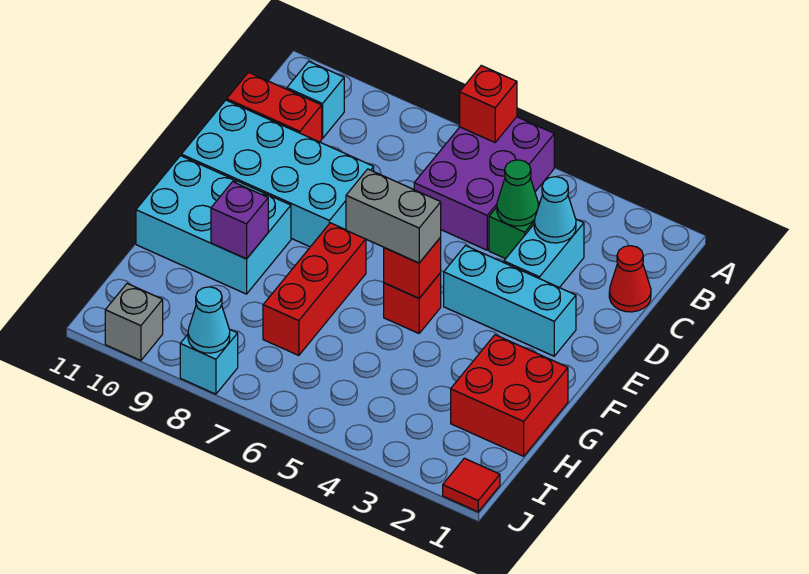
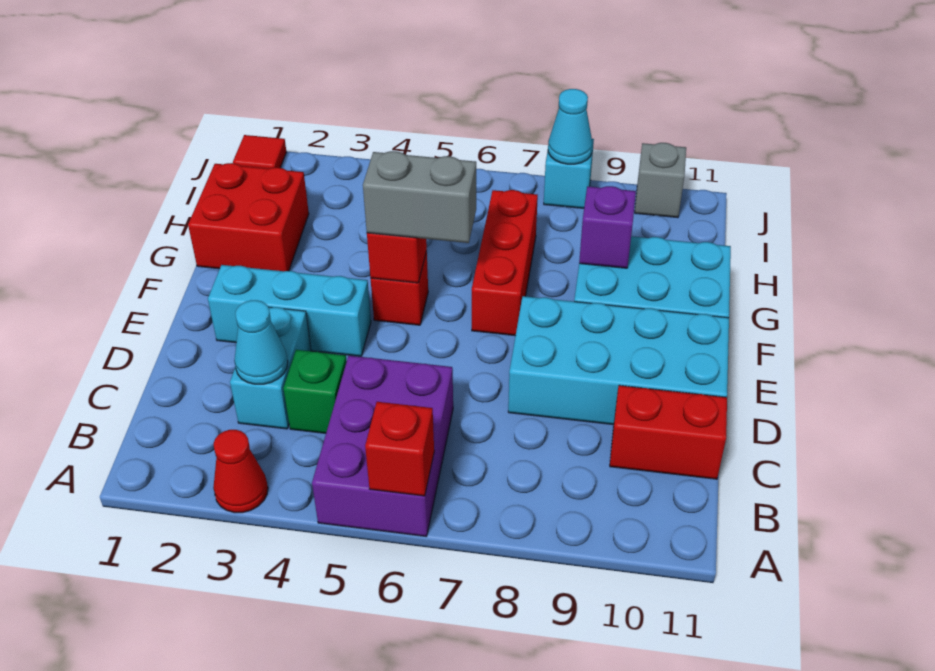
cyan brick B10 level 1 -> none
red cone C1 level 1 -> red cone A3 level 1
green cone C4 level 2 -> none

